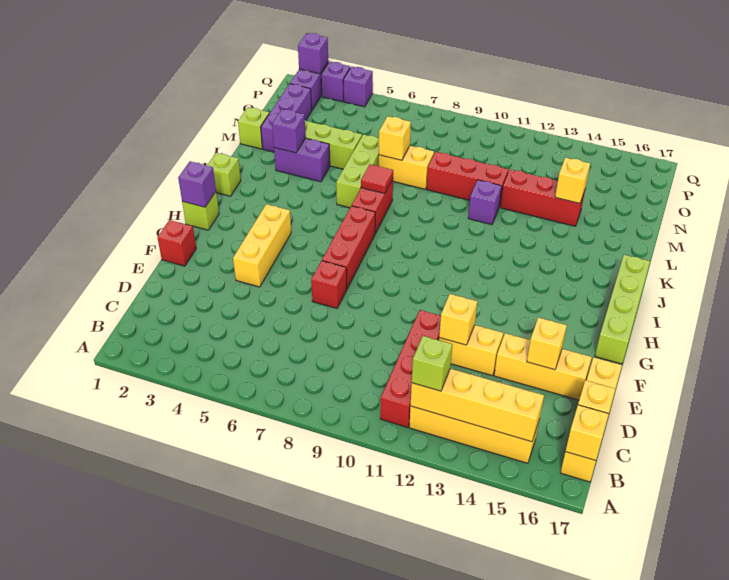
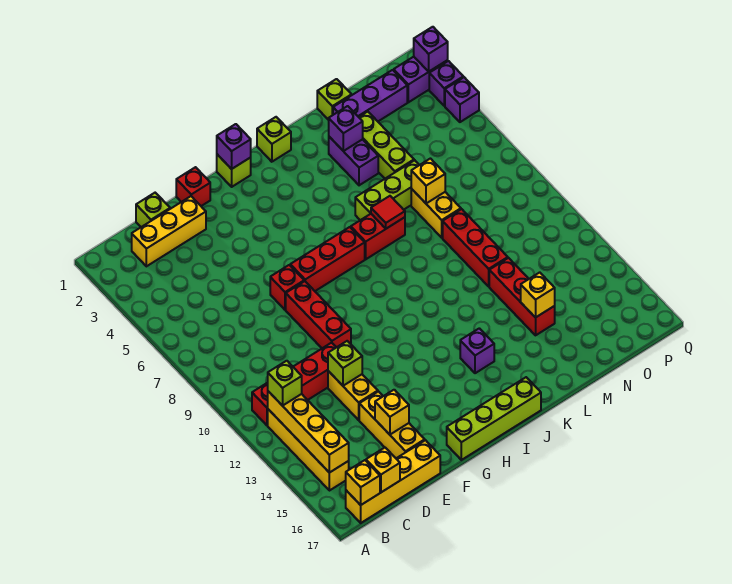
none -> lime brick D1 level 1
yellow brick E12 level 2 -> lime brick E12 level 2
yellow brick F4:H4 level 1 -> yellow brick C2:E2 level 1
none -> red brick F8:F10 level 1
purple brick L11 level 1 -> purple brick J14 level 1

